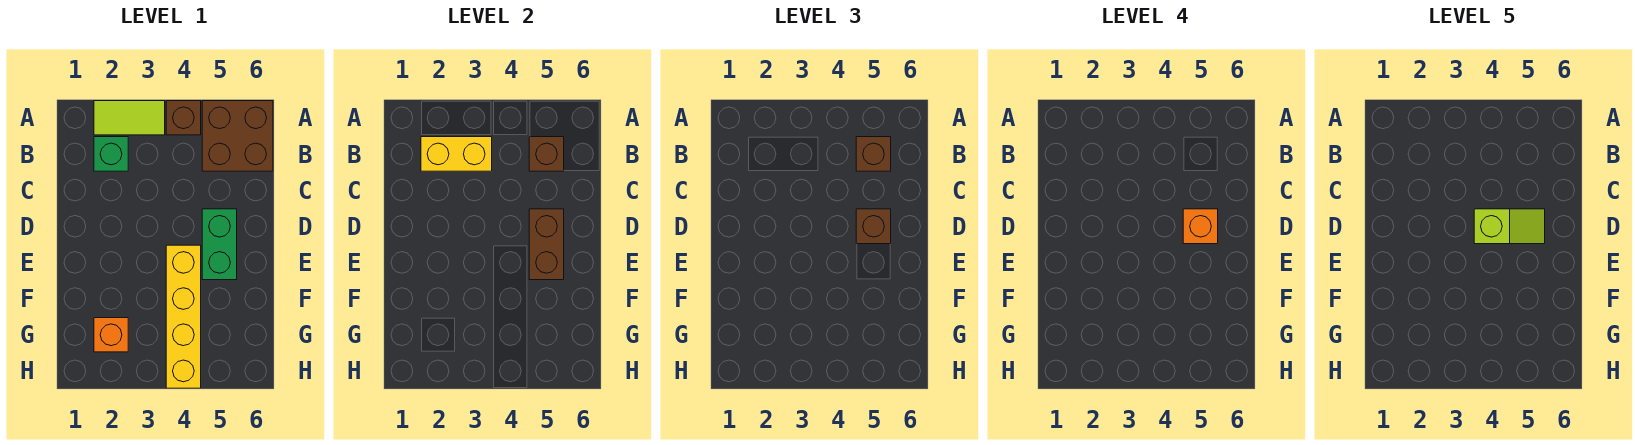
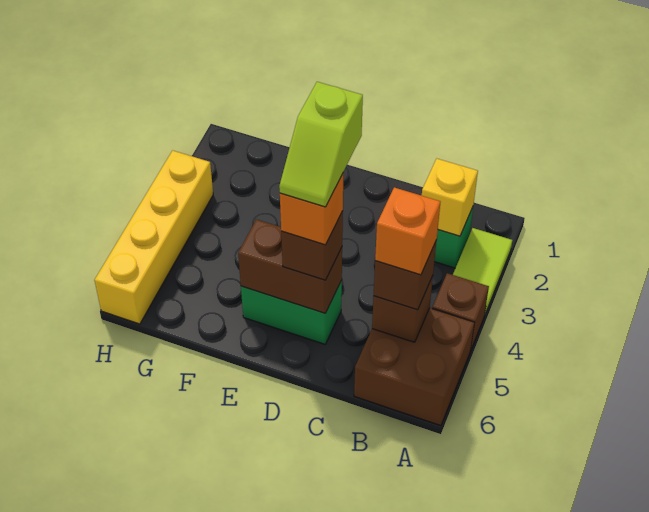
yellow brick B2:B3 level 2 -> yellow brick B2 level 2
yellow brick E4:H4 level 1 -> yellow brick H3:H6 level 1
orange brick G2 level 1 -> orange brick B5 level 4

